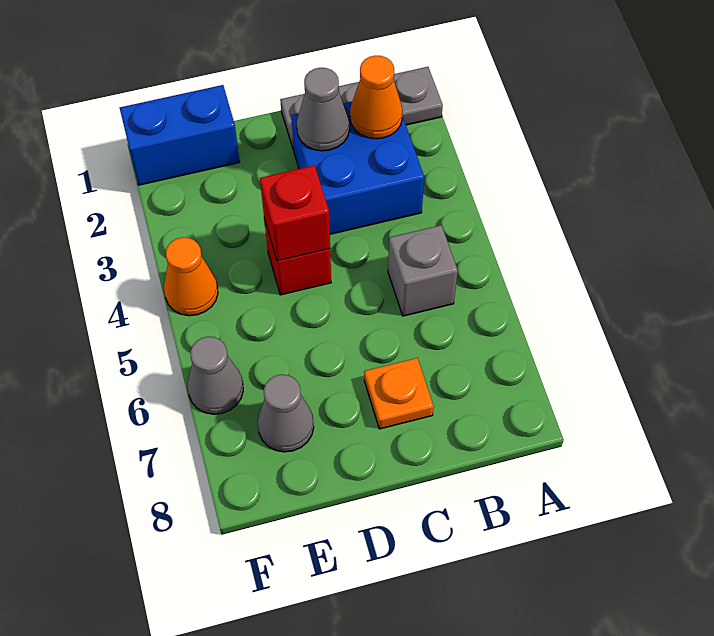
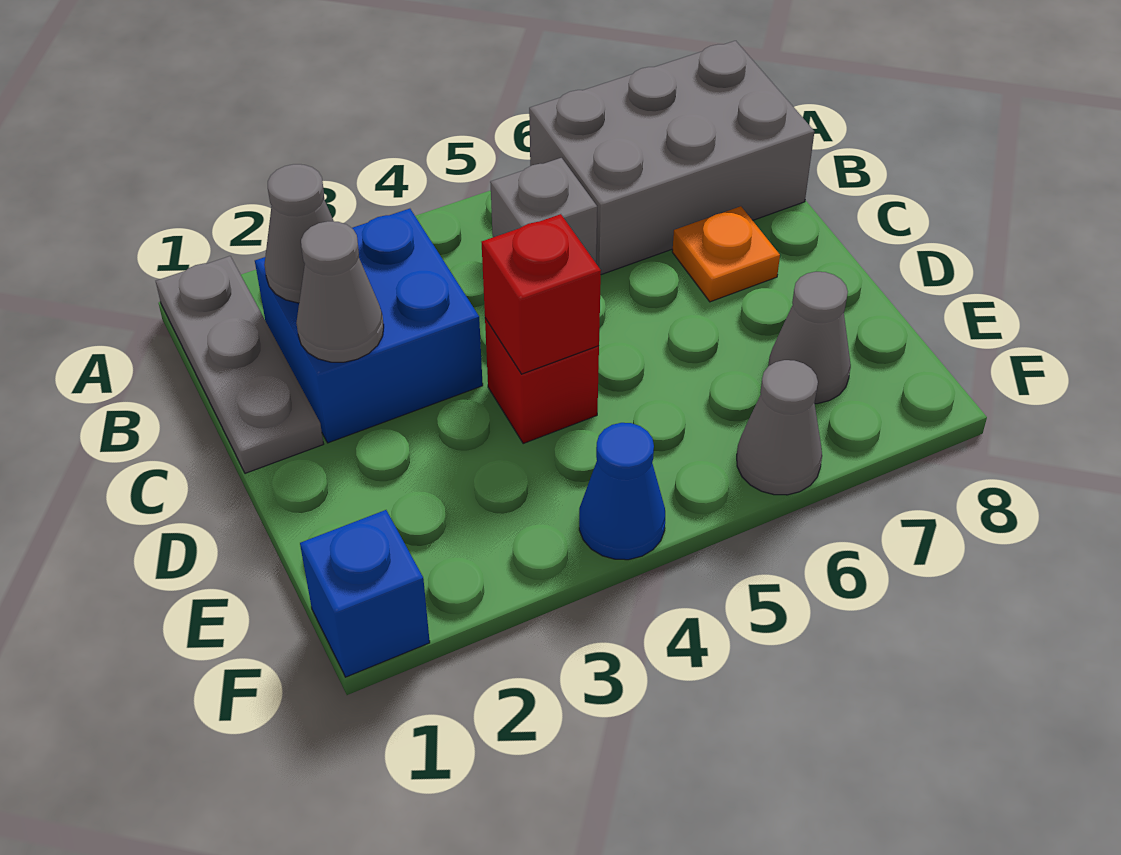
none -> grey brick A6:B8 level 1
orange cone B2 level 2 -> grey cone B2 level 2
blue brick E1:F1 level 1 -> blue brick F1 level 1
orange cone F4 level 1 -> blue cone F4 level 1

